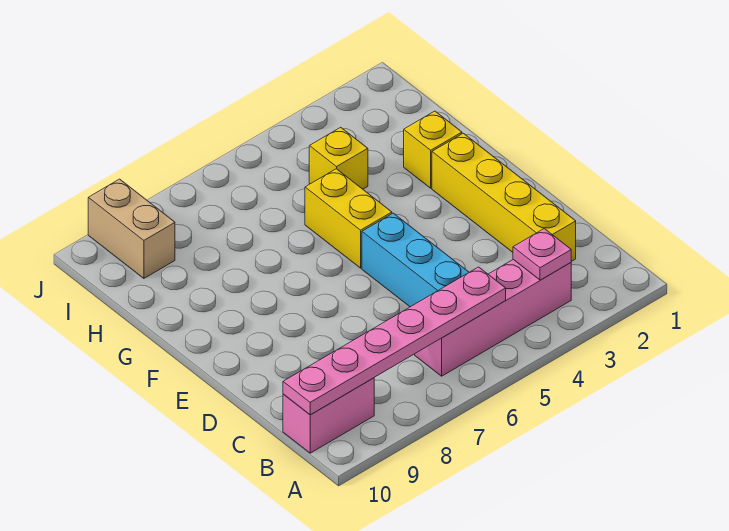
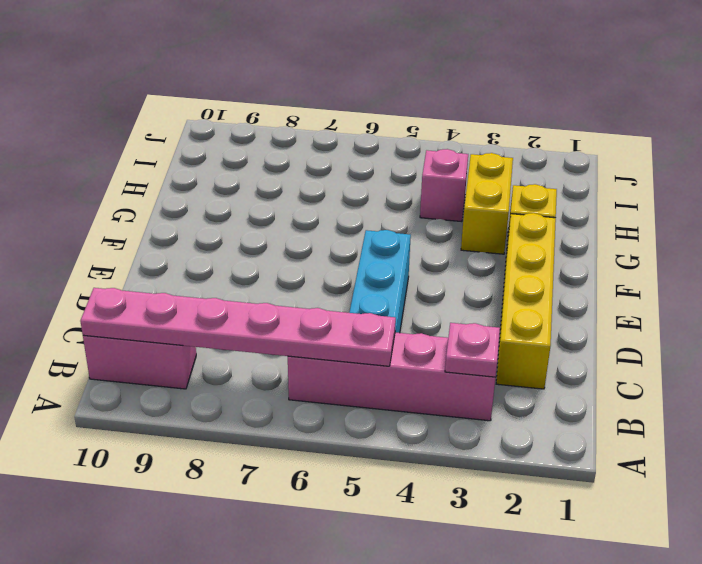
yellow brick F5:G5 level 1 -> yellow brick G3:H3 level 1
yellow brick H4 level 1 -> pink brick H4 level 1
tan brick I9:J9 level 1 -> none

